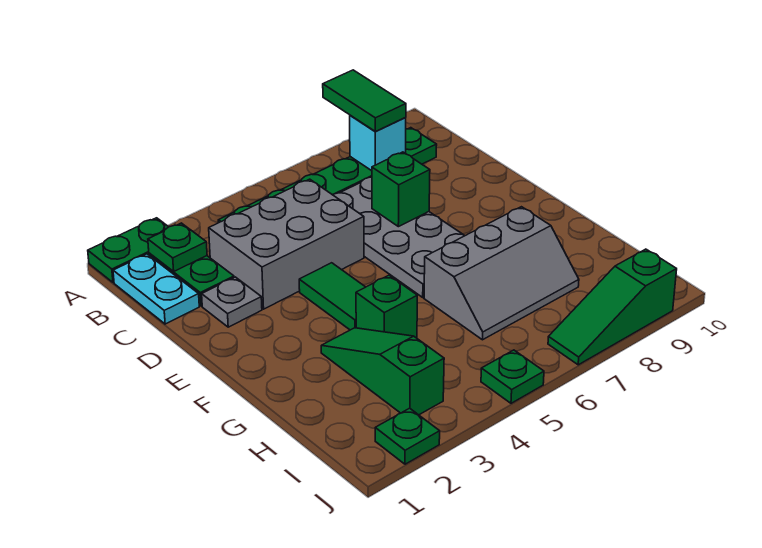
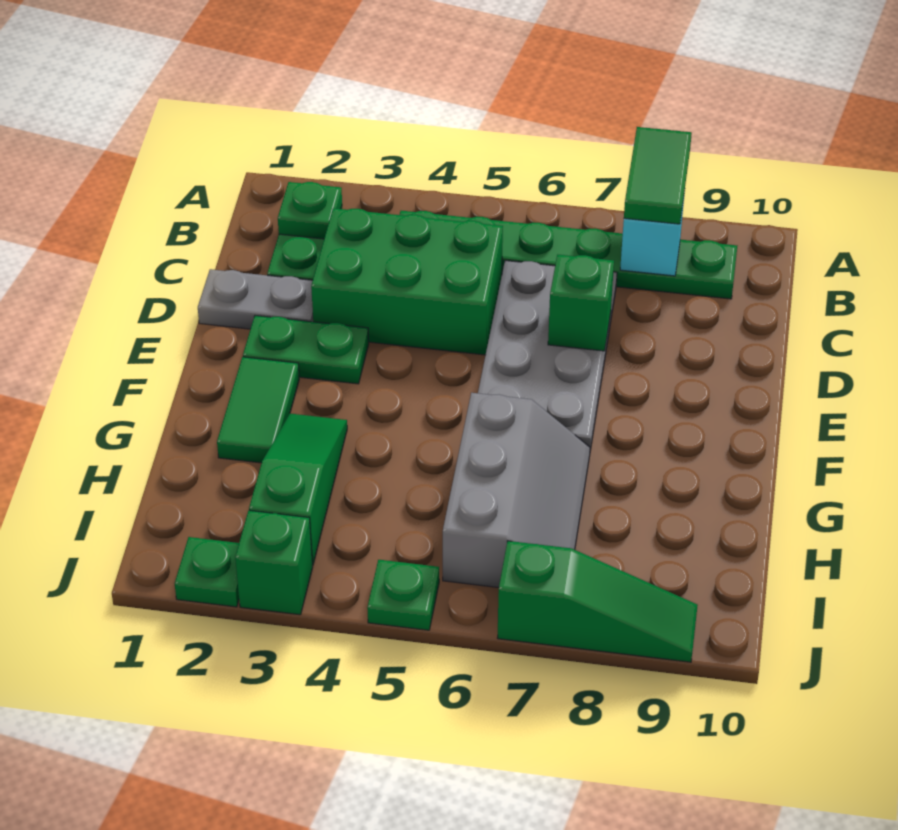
green plate A1:A2 level 1 -> green plate E2:E3 level 1
cyan plate B1:C1 level 1 -> none
grey brick C3:D5 level 1 -> green brick C3:D5 level 1
grey plate D2 level 1 -> grey plate D1:D2 level 1
green tile E4:F4 level 1 -> green tile F2:G2 level 1
green brick G4 level 1 -> green brick J3 level 1
grey slope G6:H8 level 1 top G -> grey slope G6:I7 level 1 top 6
green slope J7:J9 level 1 top 9 -> green slope J7:J9 level 1 top 7

